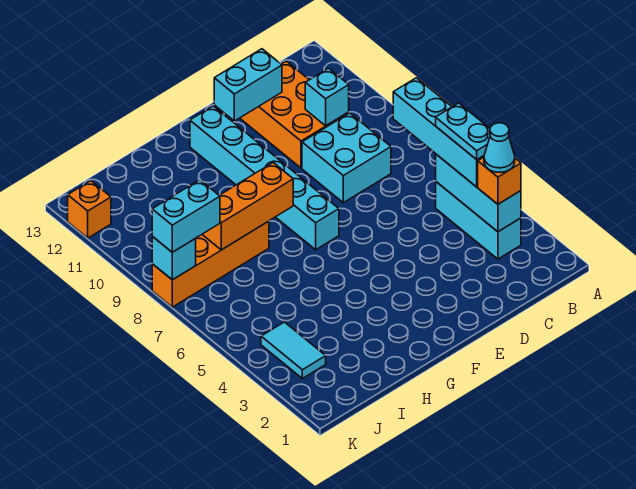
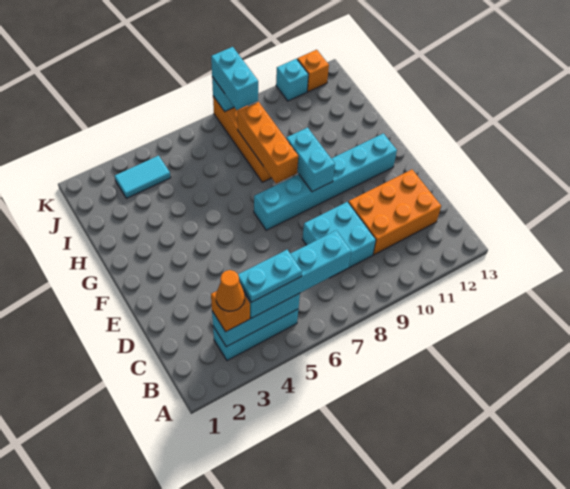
cyan cone B3 level 4 -> orange cone B3 level 4
cyan brick C10 level 2 -> cyan brick K11 level 1
cyan brick D12:E12 level 2 -> cyan brick F9:G9 level 2

